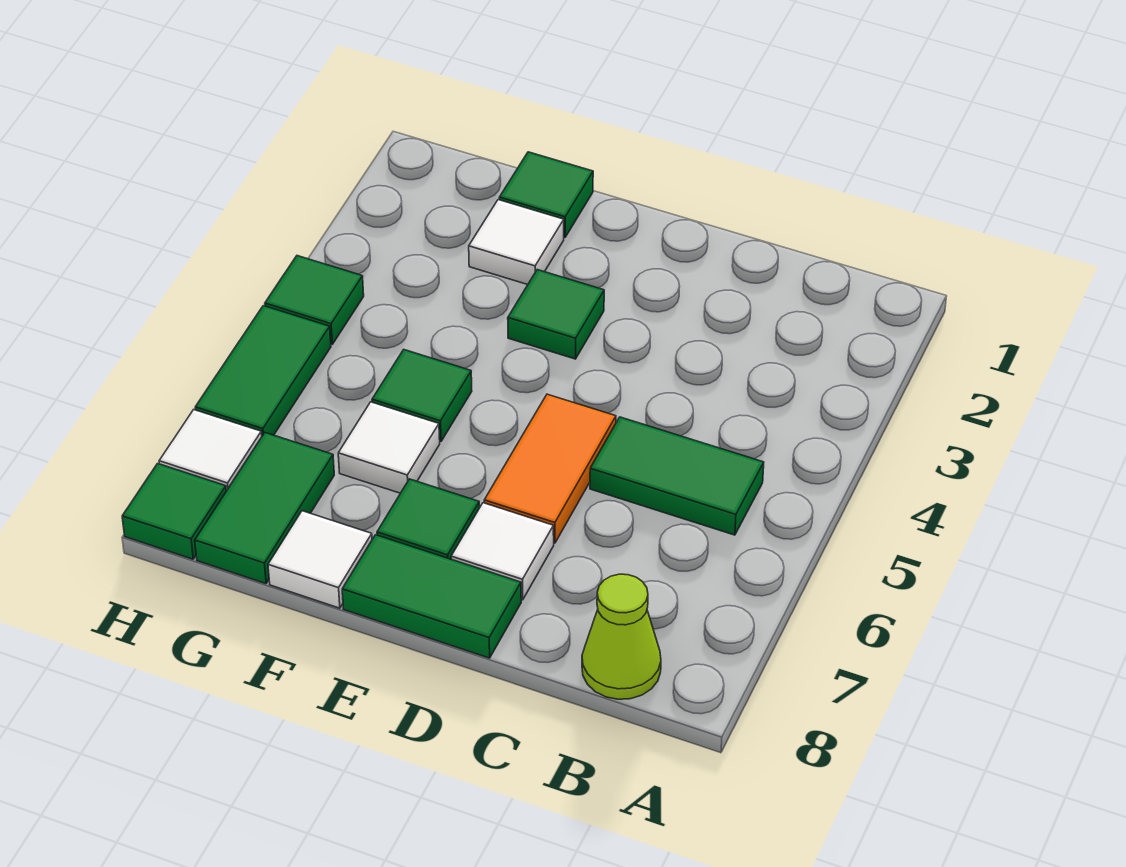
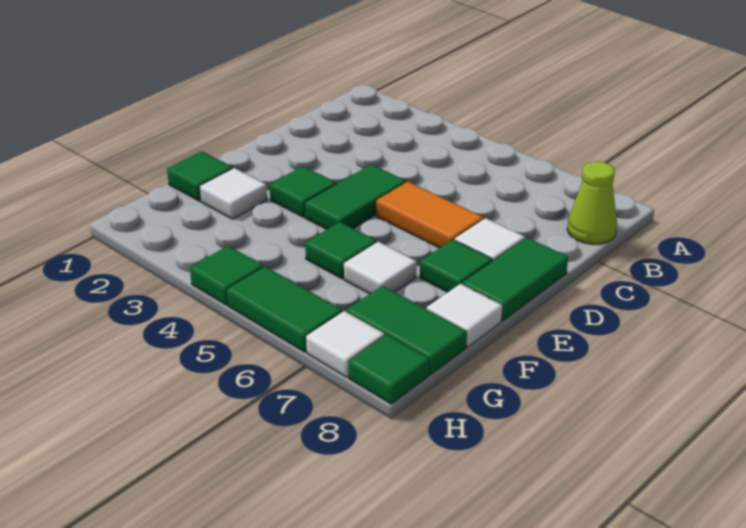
green tile B5:C5 level 1 -> green tile D4:E4 level 1

